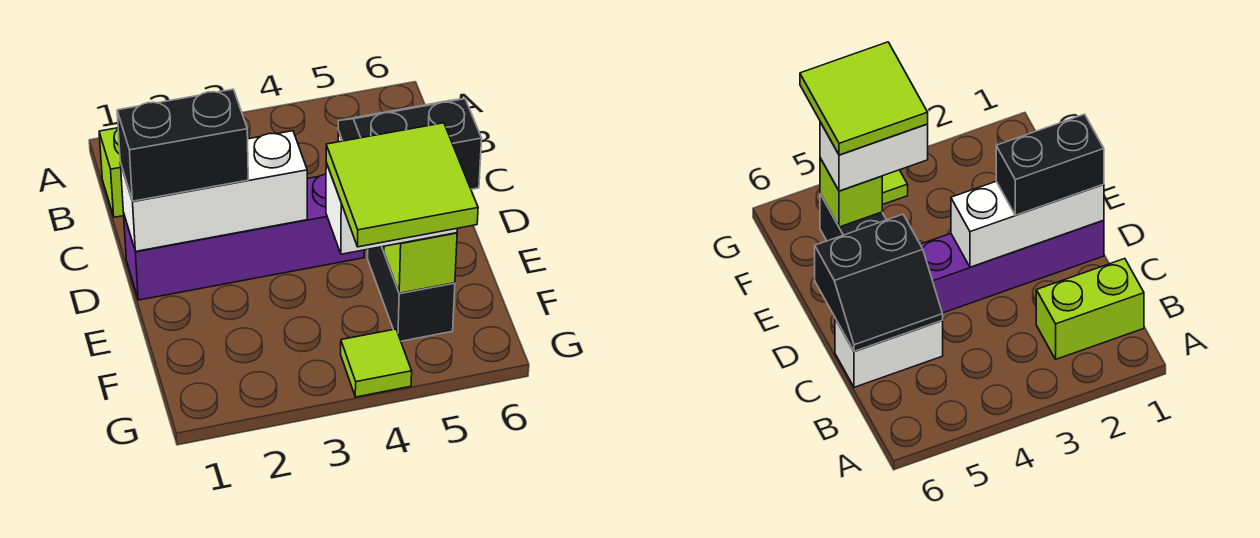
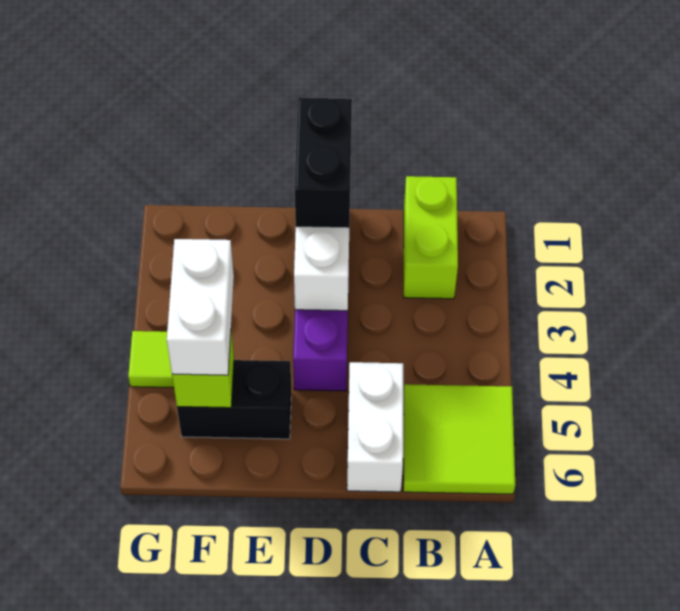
black slope C5:D6 level 2 top D -> none
lime tile F4:G5 level 4 -> lime tile A5:B6 level 1

